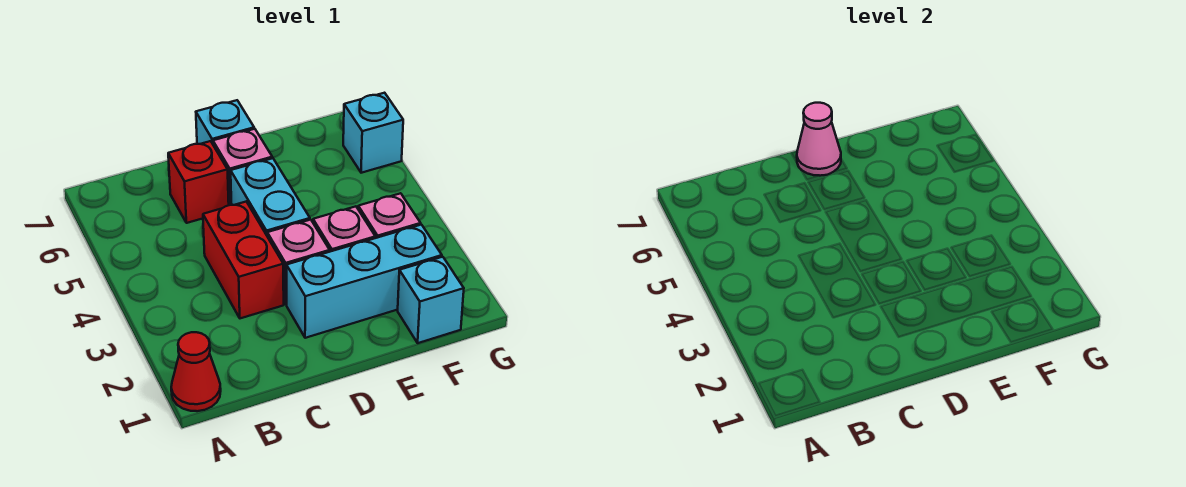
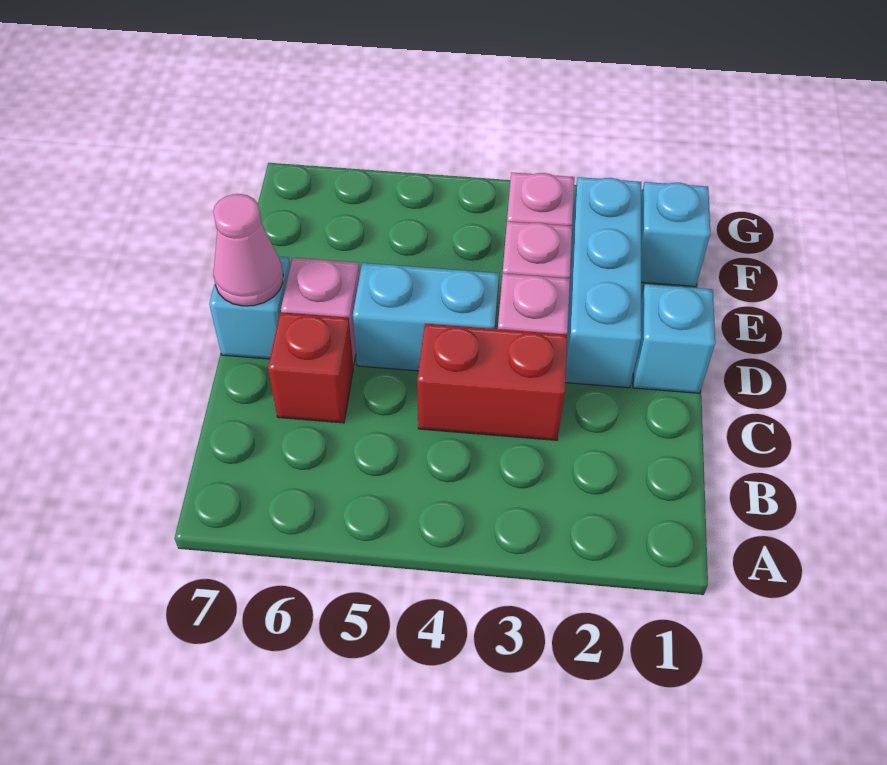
red cone A1 level 1 -> none
cyan brick G6 level 1 -> cyan brick D1 level 1

